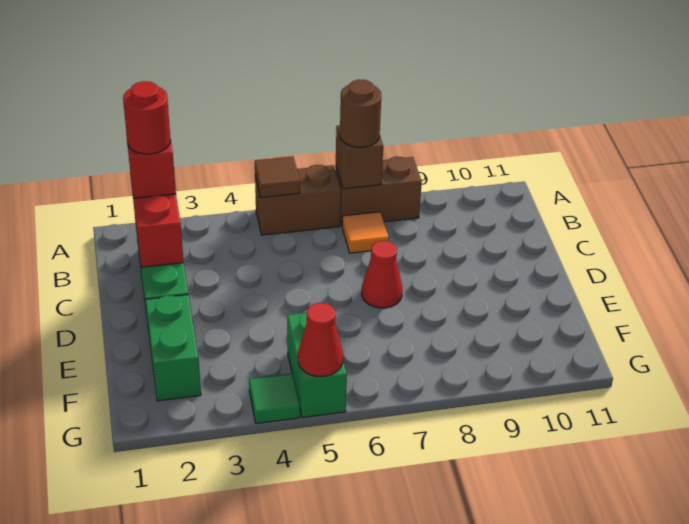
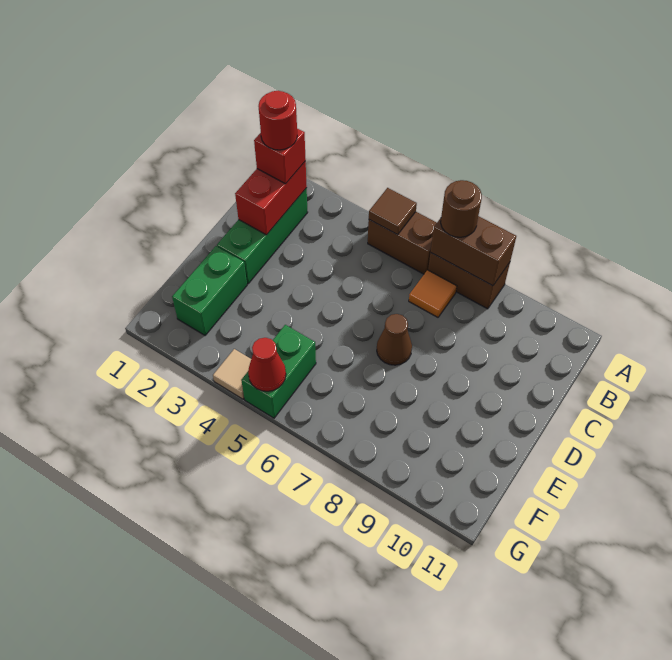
brown brick A7 level 2 -> brown brick A7:A8 level 2
red cone D7 level 1 -> brown cone D7 level 1
green tile G4 level 1 -> tan tile G4 level 1

